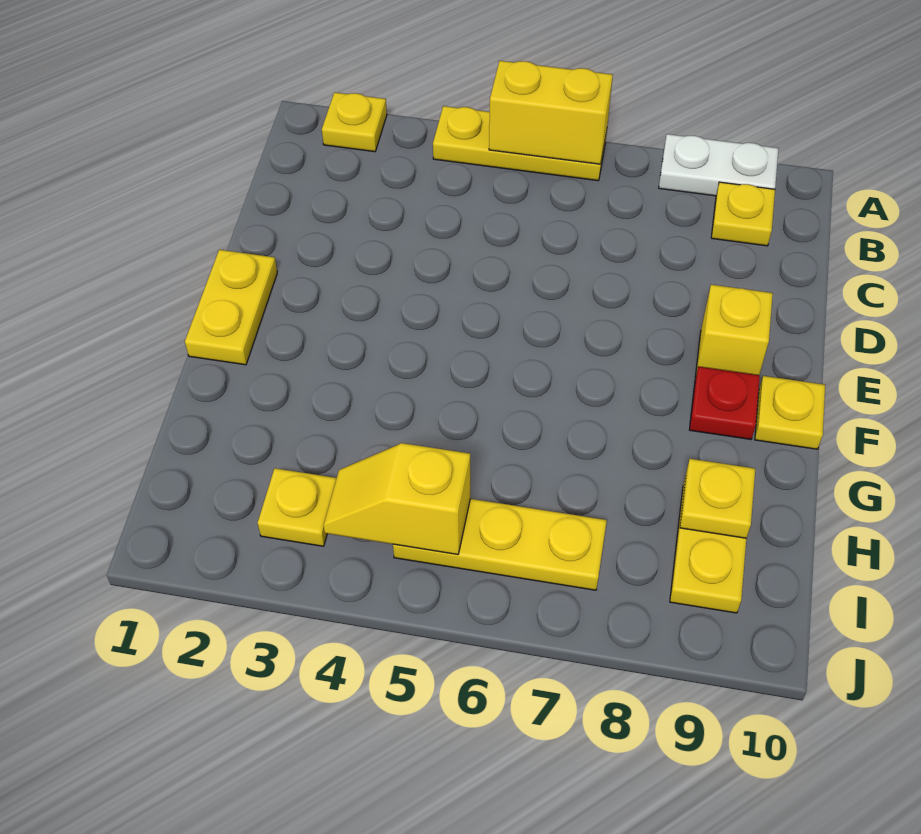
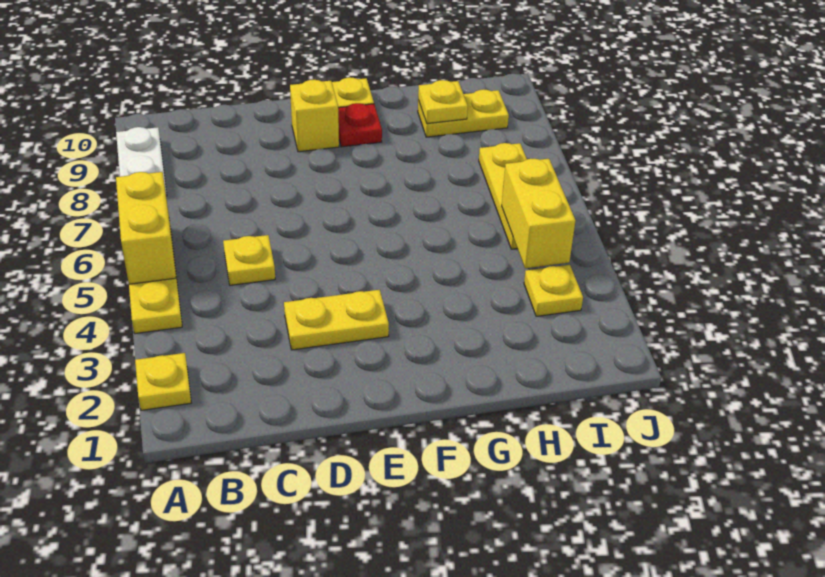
yellow plate B9 level 1 -> yellow plate C5 level 1
yellow plate E1:F1 level 1 -> yellow plate D3:E3 level 1
yellow slope I4:I5 level 2 top 5 -> yellow brick I4:I5 level 2

